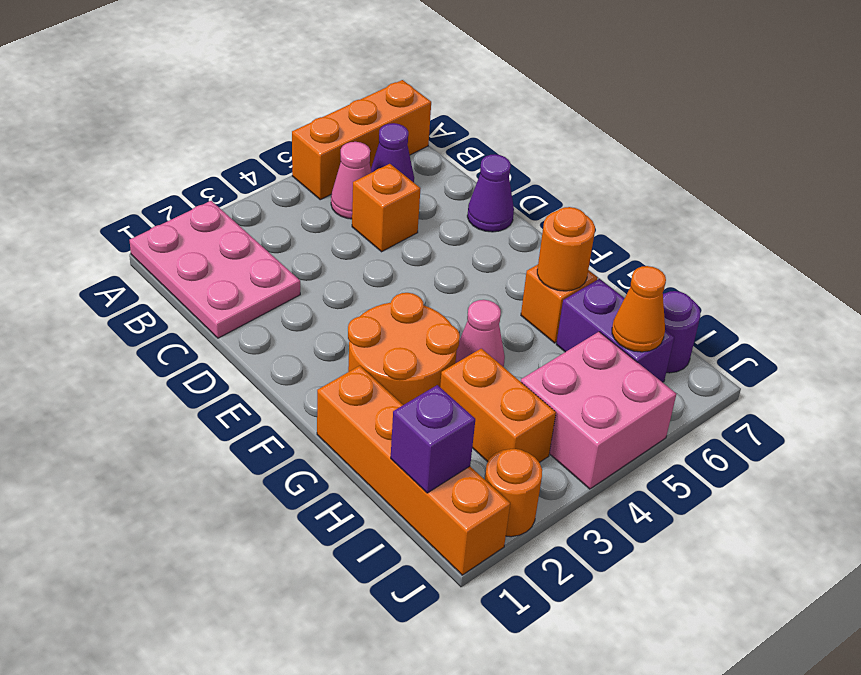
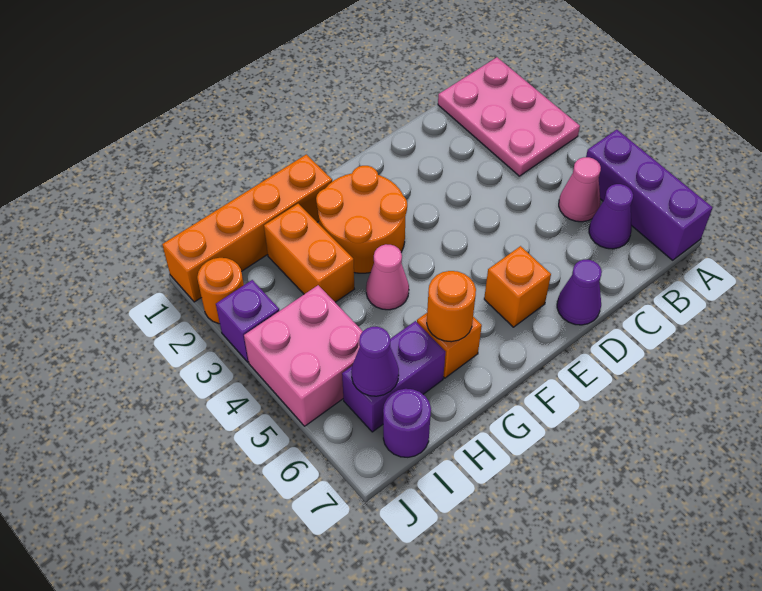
pink plate A1:C2 level 1 -> pink plate A1:B3 level 1
orange brick A5:A7 level 1 -> purple brick A5:A7 level 1
orange brick C5 level 1 -> orange brick E6 level 1
orange brick H3:I3 level 1 -> orange brick H2:H3 level 1
purple brick I1 level 2 -> purple brick J3 level 1
orange cone I6 level 2 -> purple cone I6 level 2

